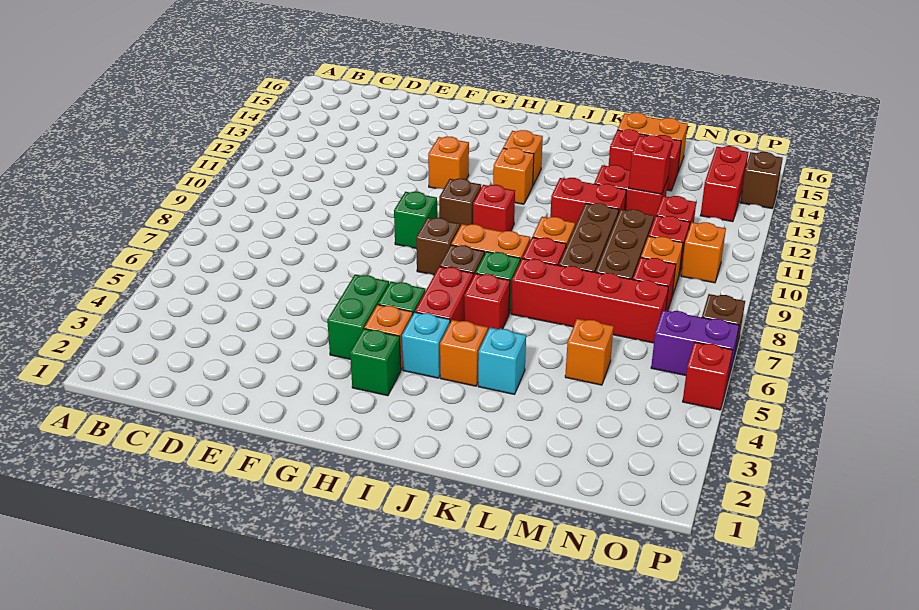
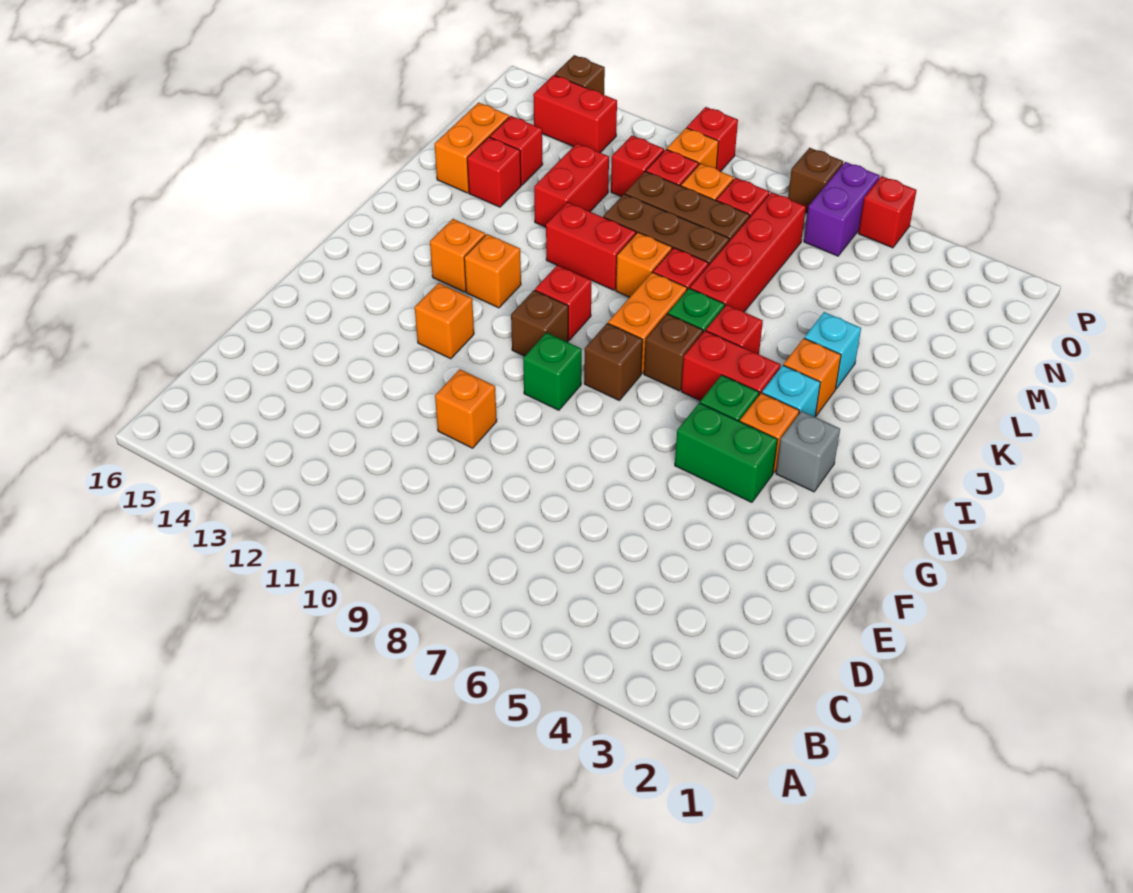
green brick H3 level 1 -> grey brick H3 level 1
red brick K11:L11 level 1 -> red brick K10:K11 level 1
orange brick M5 level 1 -> orange brick E10 level 1
red brick M12 level 2 -> red brick P10 level 1

